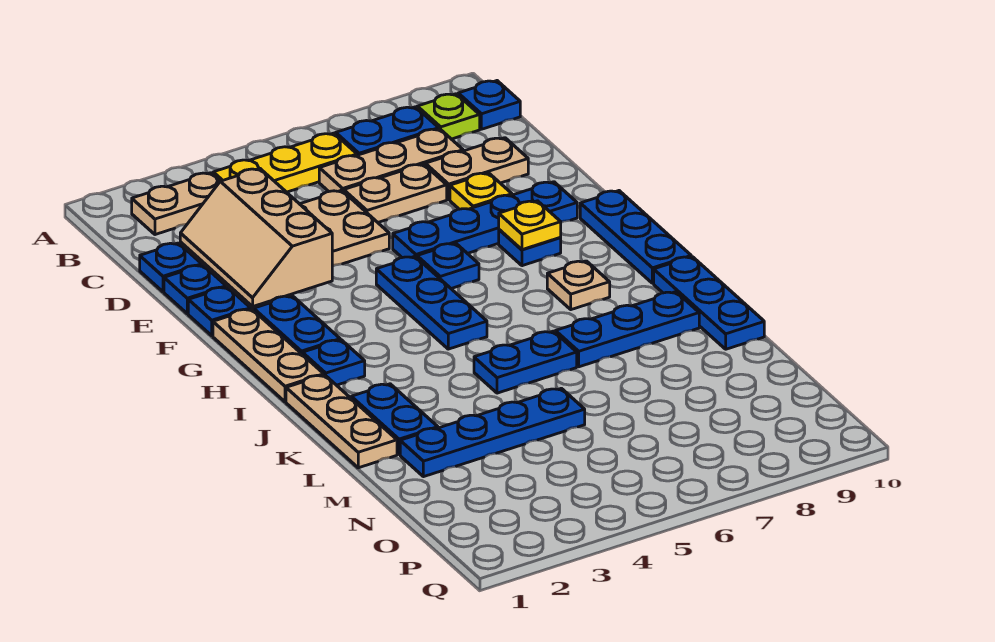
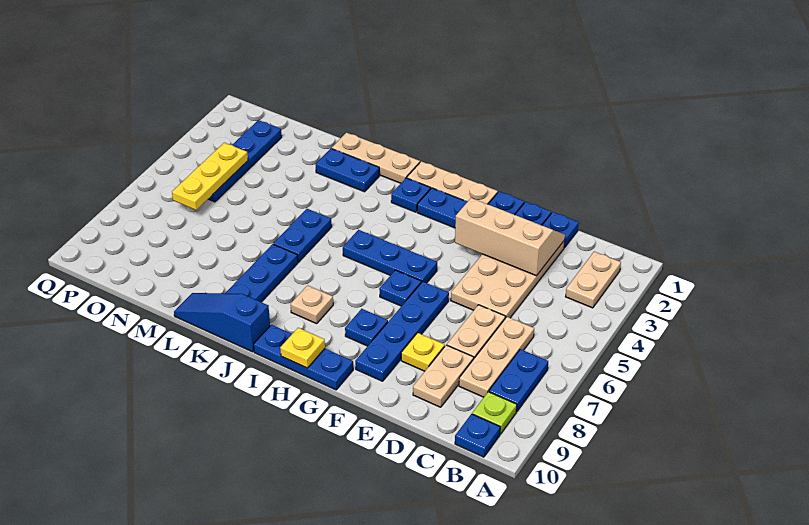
yellow plate B4:B6 level 1 -> yellow plate O4:O6 level 2
yellow plate G8 level 2 -> yellow plate H10 level 2
blue plate J10:L10 level 1 -> blue slope J10:L10 level 1 top J
blue plate M2:M5 level 1 -> blue plate O2:O5 level 1

